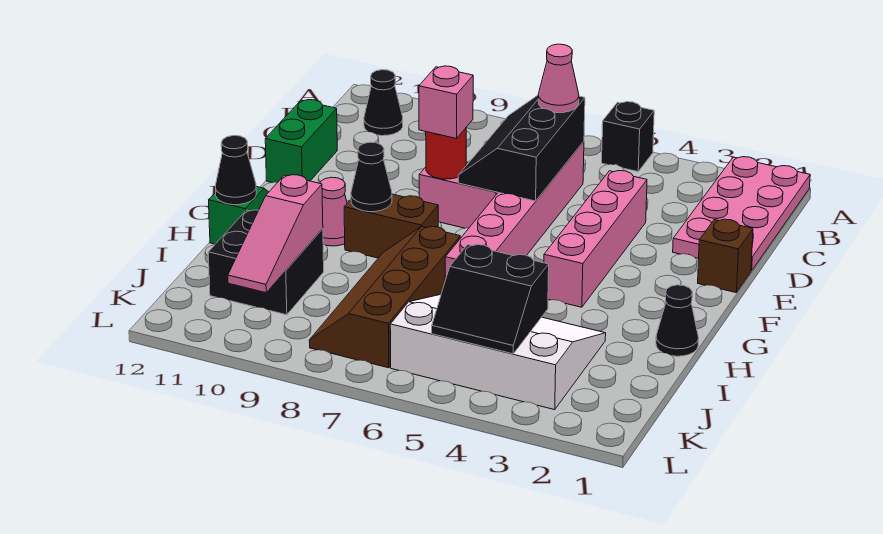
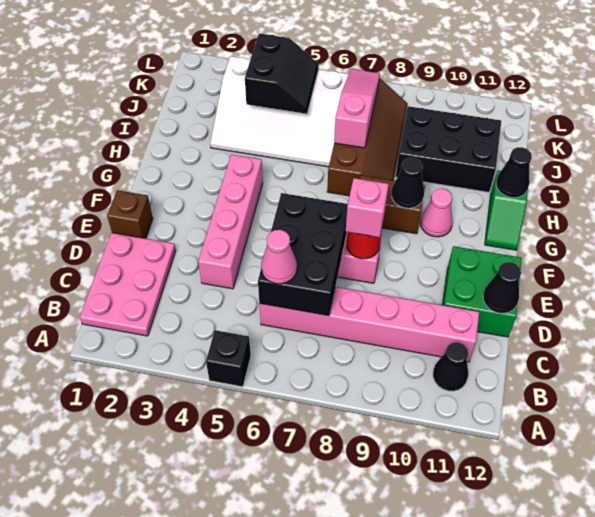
pink plate A1:D2 level 1 -> pink plate B1:D2 level 1
pink brick C6:H6 level 1 -> pink brick C6:C11 level 1
black slope C6:E7 level 2 top 6 -> black brick C6:E7 level 2
green brick D12:E12 level 1 -> green brick D11:E12 level 1
black cone H1 level 1 -> black cone D12 level 2
black brick I10:J11 level 1 -> black brick I9:J11 level 1
pink slope I10:K10 level 2 top I -> pink slope I7:K7 level 2 top I
black slope J4:K5 level 2 top J -> black slope J4:K5 level 2 top 4

